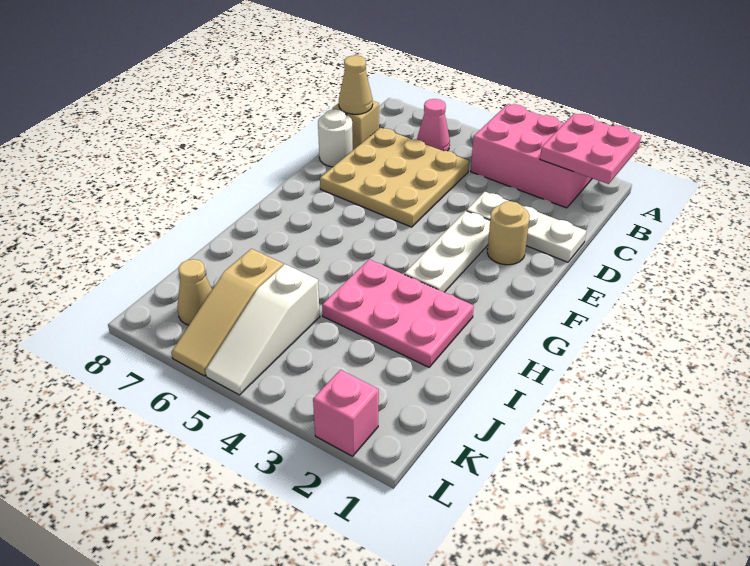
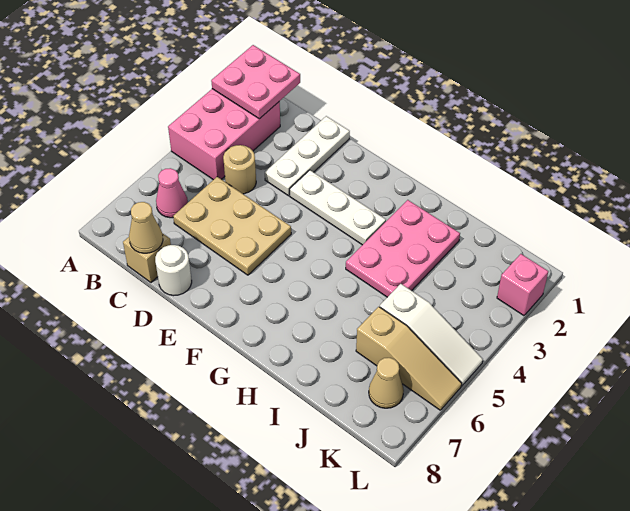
tan plate C5:E7 level 1 -> tan plate C5:E6 level 1
tan round brick E2 level 1 -> tan round brick C4 level 1

